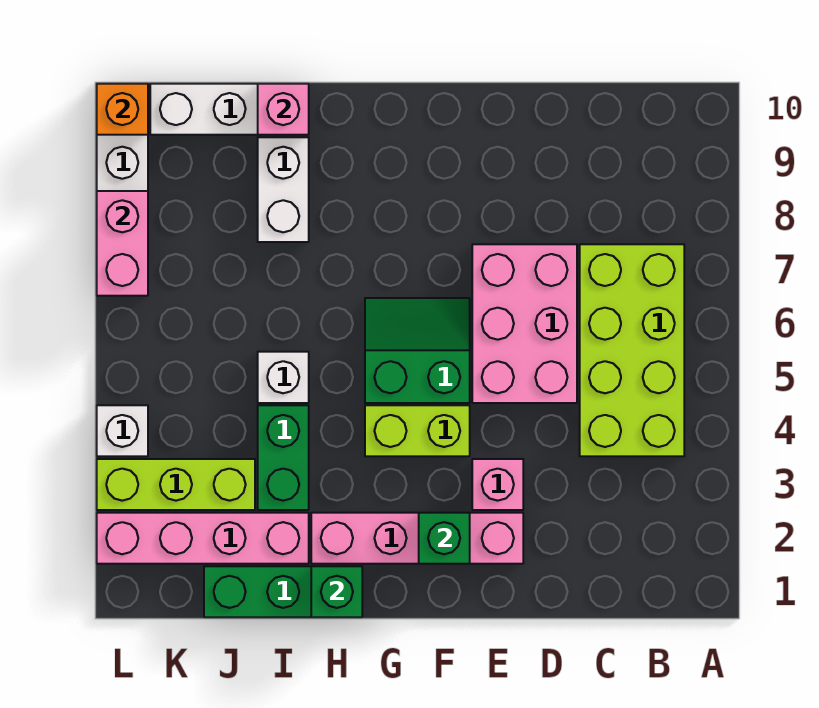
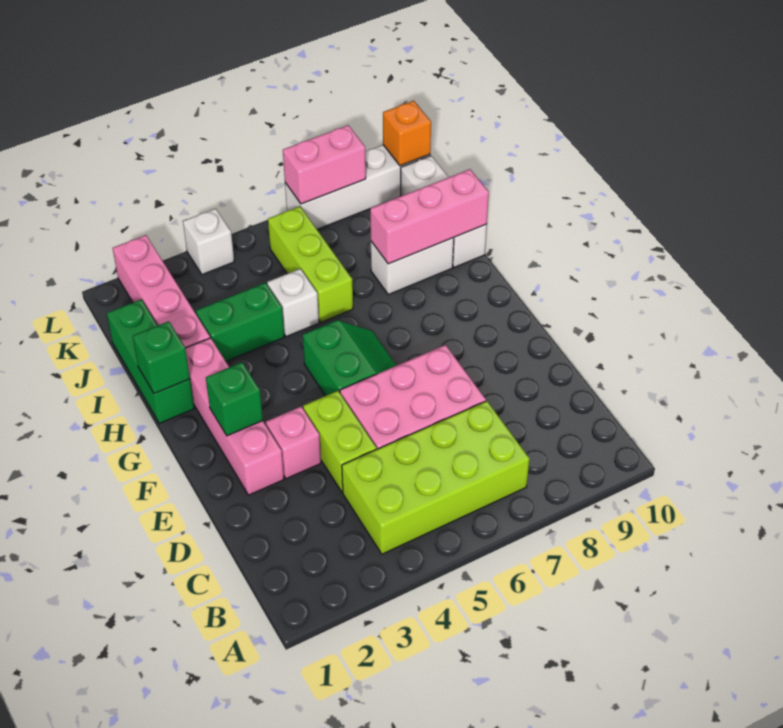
lime brick F4:G4 level 1 -> lime brick D4:E4 level 1
pink brick I10 level 2 -> pink brick I8:I10 level 2
lime brick J3:L3 level 1 -> lime brick I6:K6 level 1

